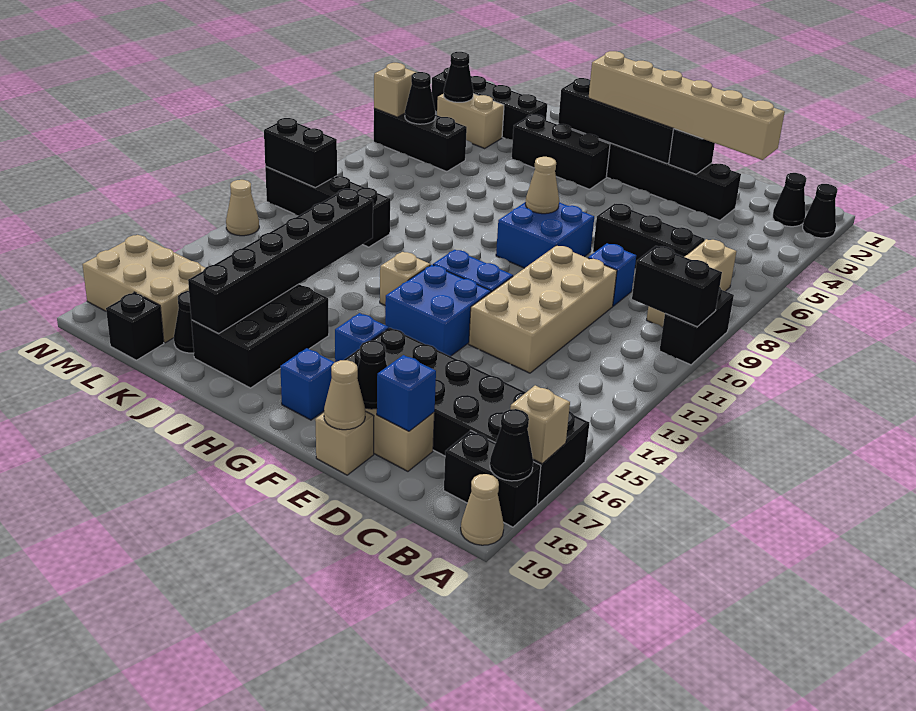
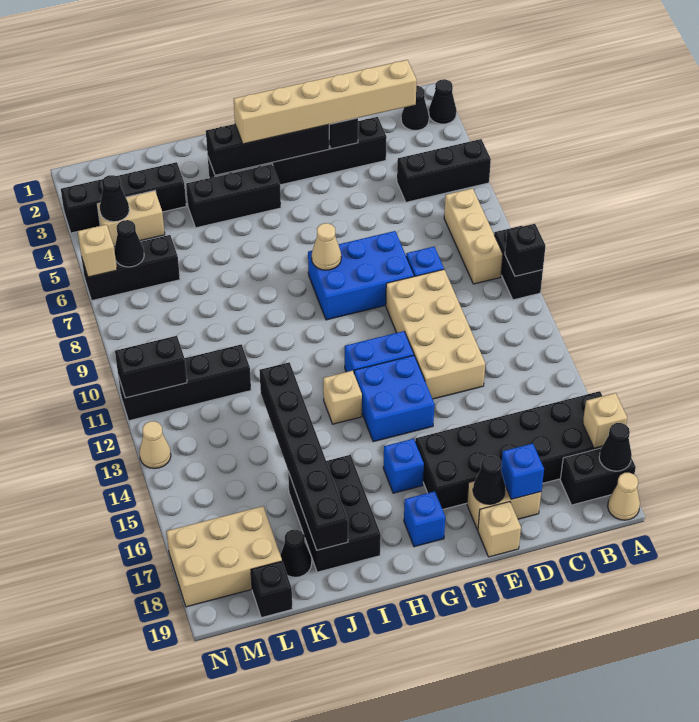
black brick A10:B10 level 2 -> black brick A10 level 2
black brick C7:E7 level 1 -> black brick A5:C5 level 1
tan cone E19 level 2 -> none
blue brick F8:G9 level 1 -> blue brick E8:G9 level 1

